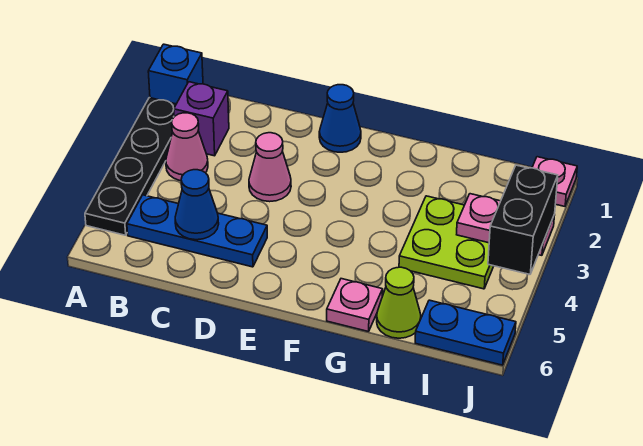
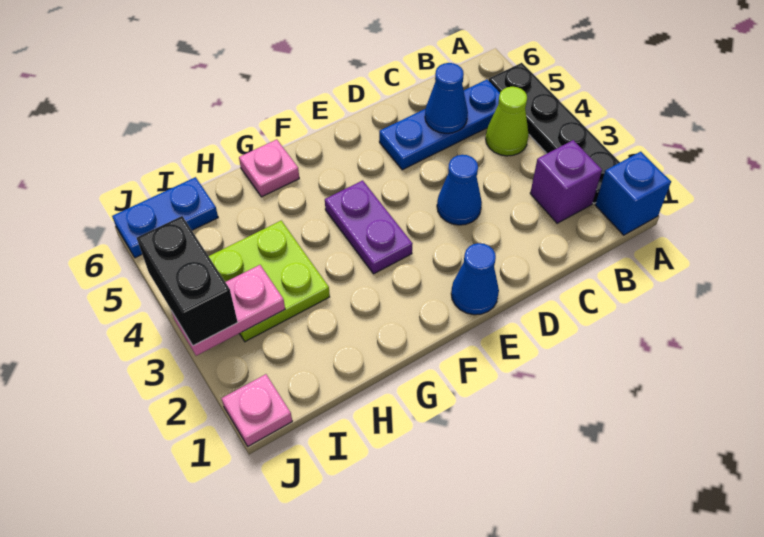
pink cone B3 level 1 -> none
pink cone D3 level 1 -> blue cone D3 level 1
none -> purple plate F3:F4 level 1
lime cone H6 level 1 -> lime cone B4 level 1

